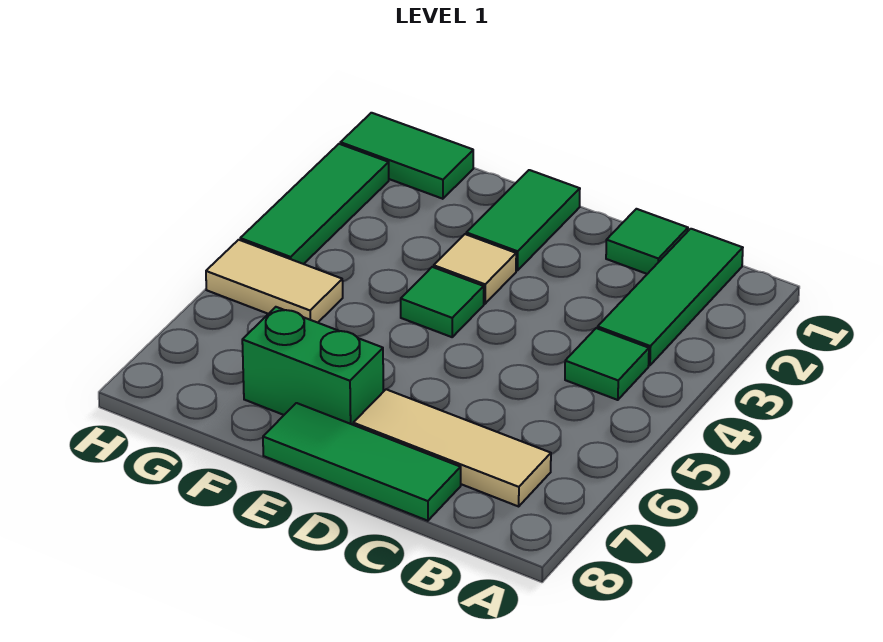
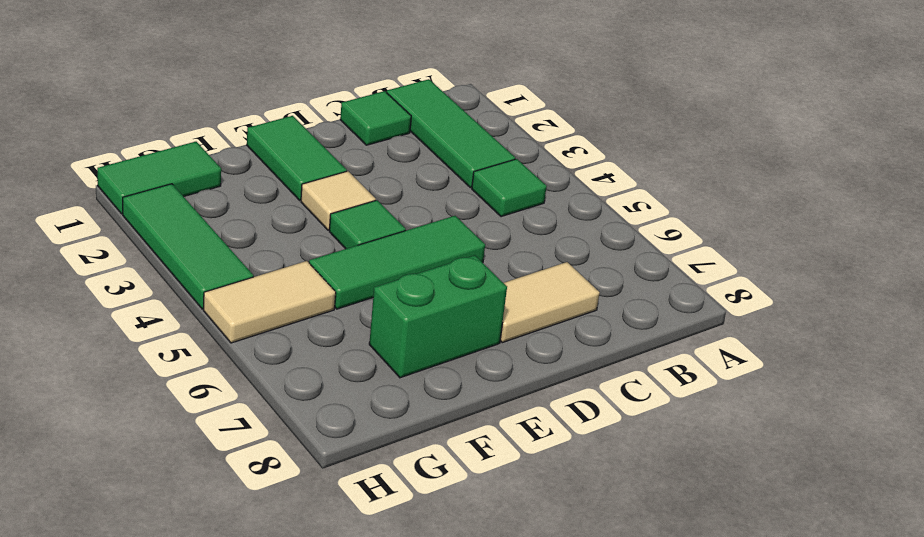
tan tile B7:D7 level 1 -> tan tile C7:D7 level 1
green tile C8:E8 level 1 -> green tile D5:F5 level 1

